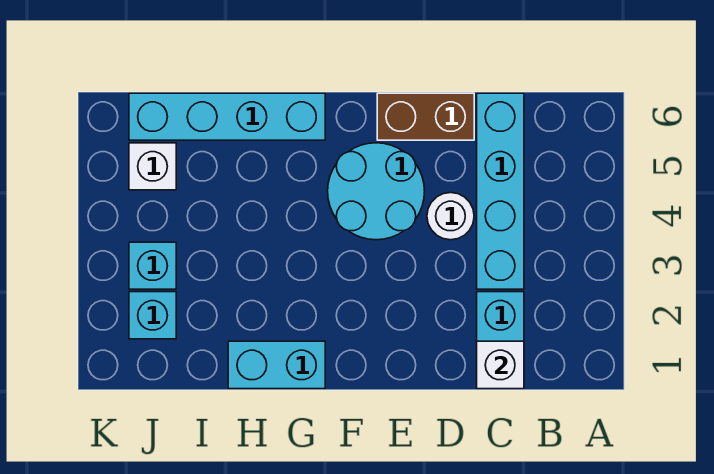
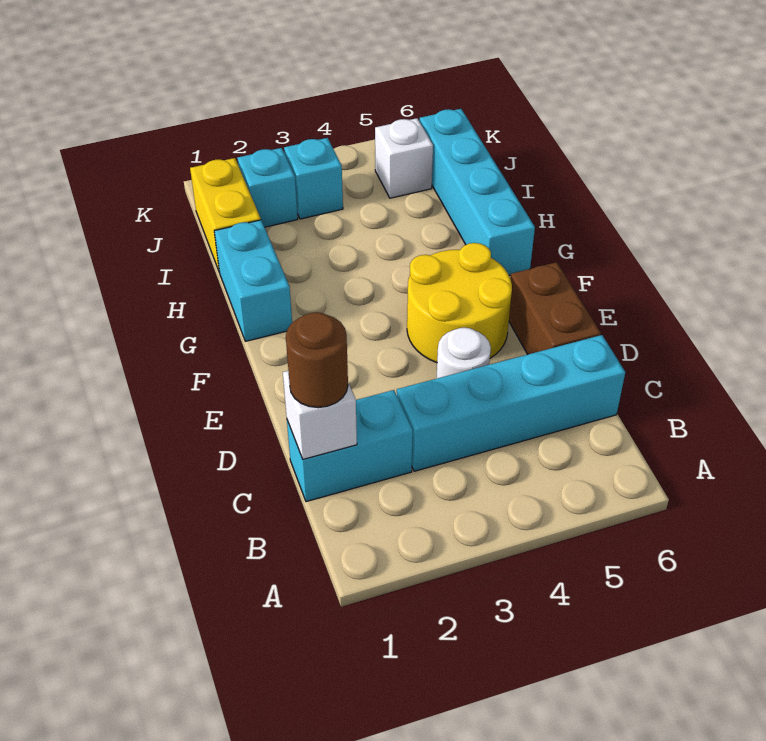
none -> brown round brick C1 level 3
cyan round brick E4:F5 level 1 -> yellow round brick E4:F5 level 1
none -> yellow brick I1:J1 level 1

